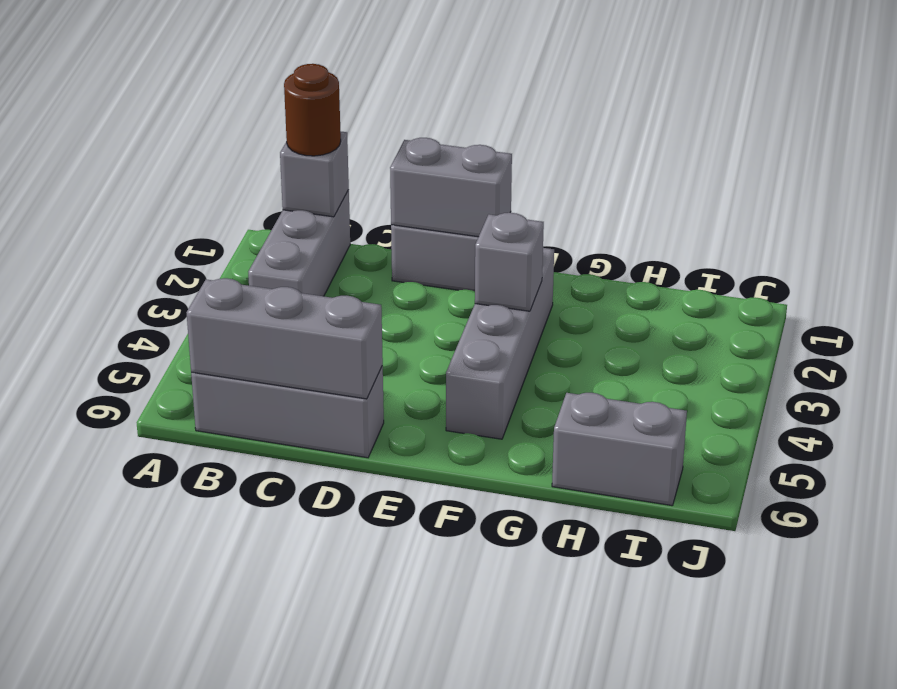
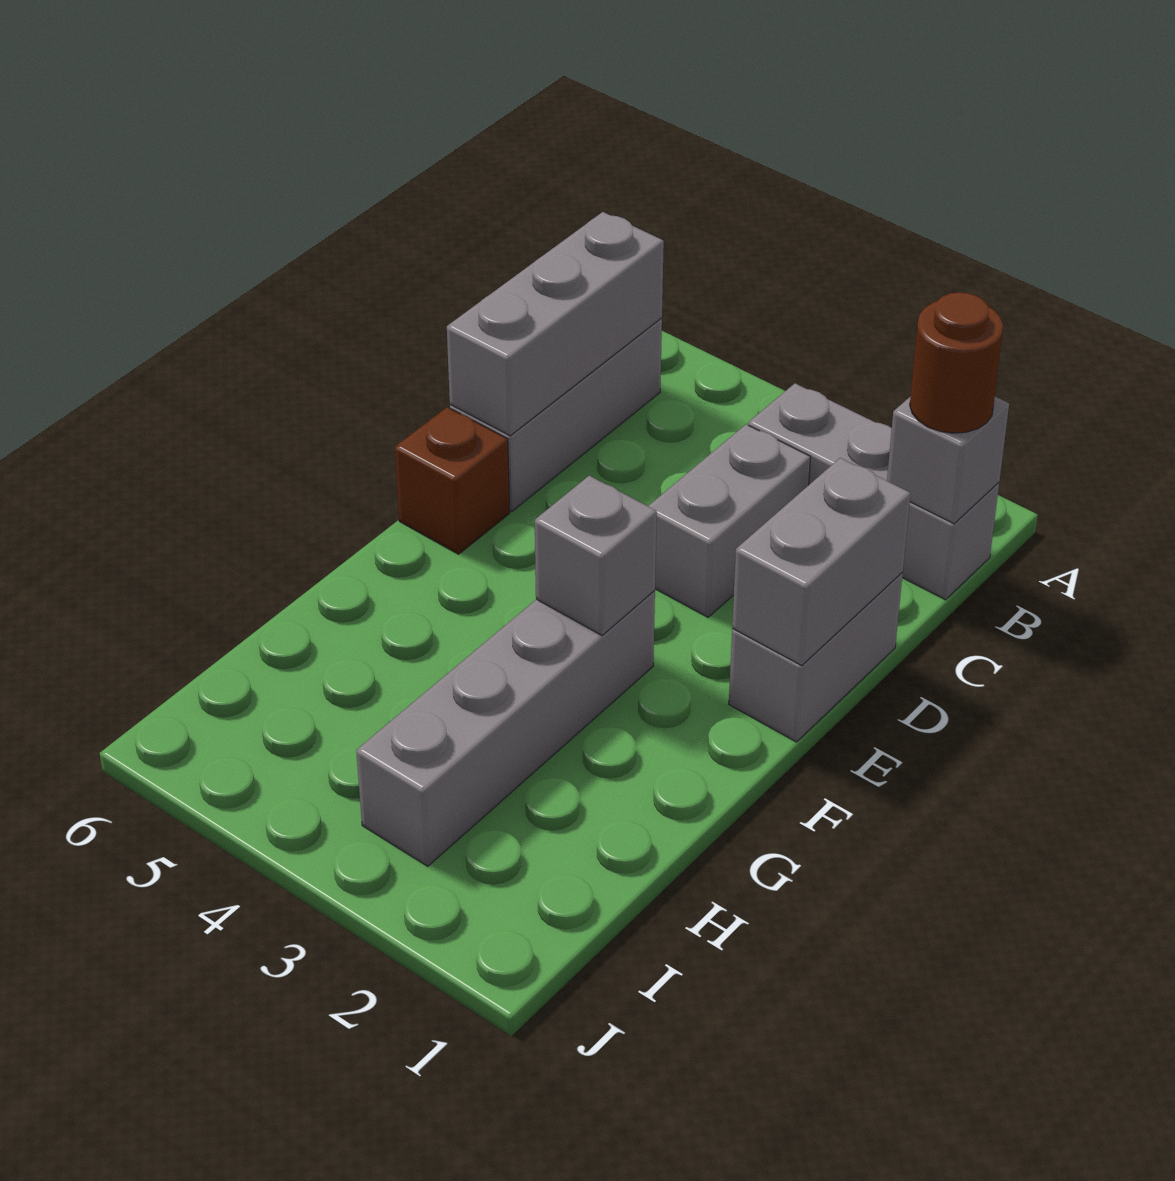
none -> brown brick E6 level 1
grey brick F2:F5 level 1 -> grey brick F3:I3 level 1
grey brick H6:I6 level 1 -> grey brick C3:D3 level 1

